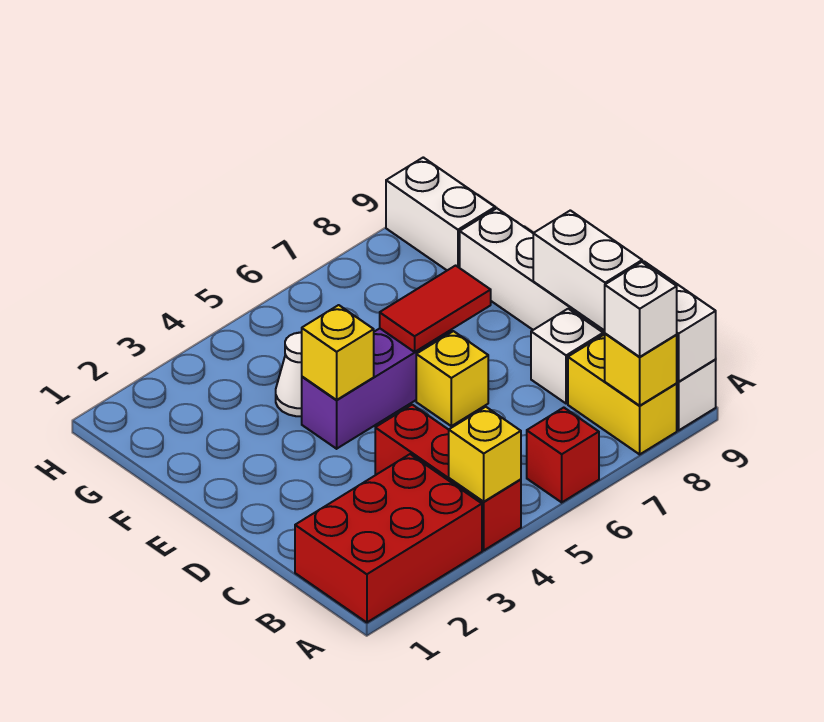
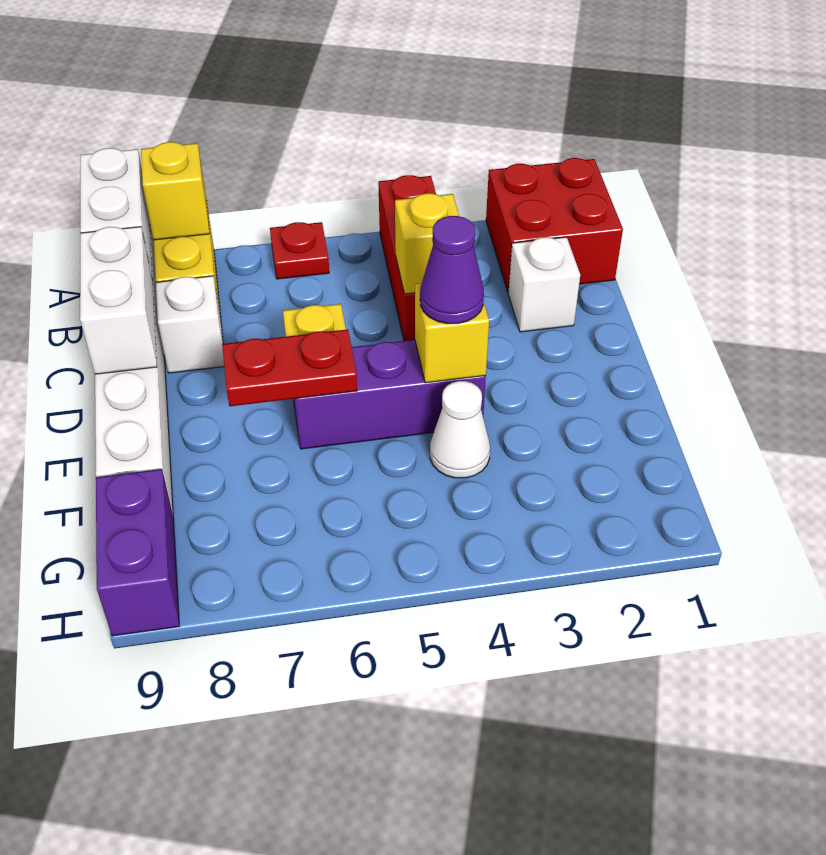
red brick A1:B3 level 1 -> red brick A1:B2 level 1
yellow brick A4 level 2 -> yellow brick C4 level 2
red brick A6 level 1 -> red plate A6 level 1
white brick A8 level 3 -> white brick C2 level 1
none -> purple cone E4 level 3
red tile E6:E7 level 2 -> red plate E6:E7 level 2
white brick G9:H9 level 1 -> purple brick G9:H9 level 1

